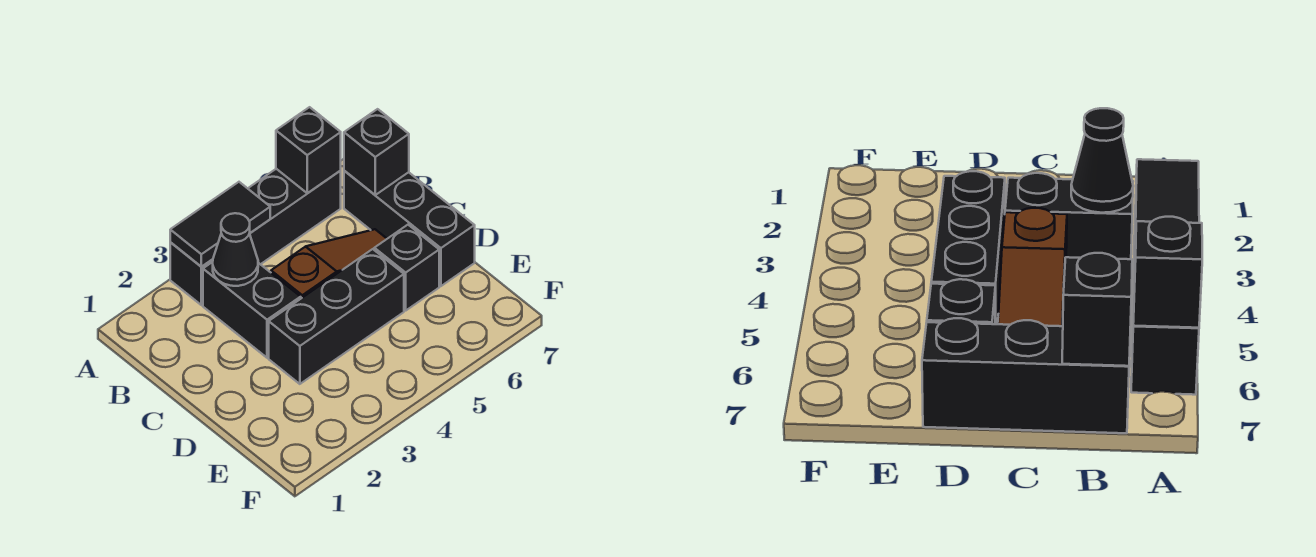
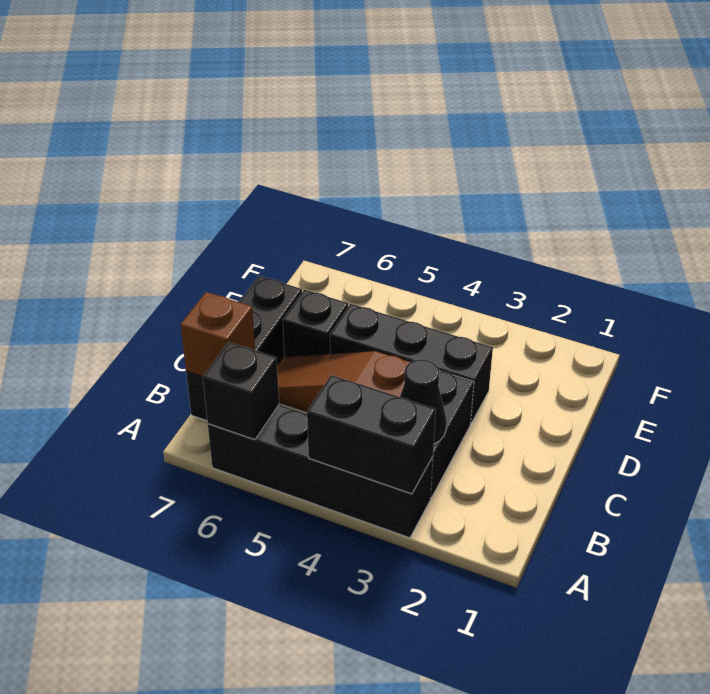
black tile A3:A4 level 2 -> black brick A3:A4 level 2
black brick B7 level 2 -> brown brick B7 level 2

